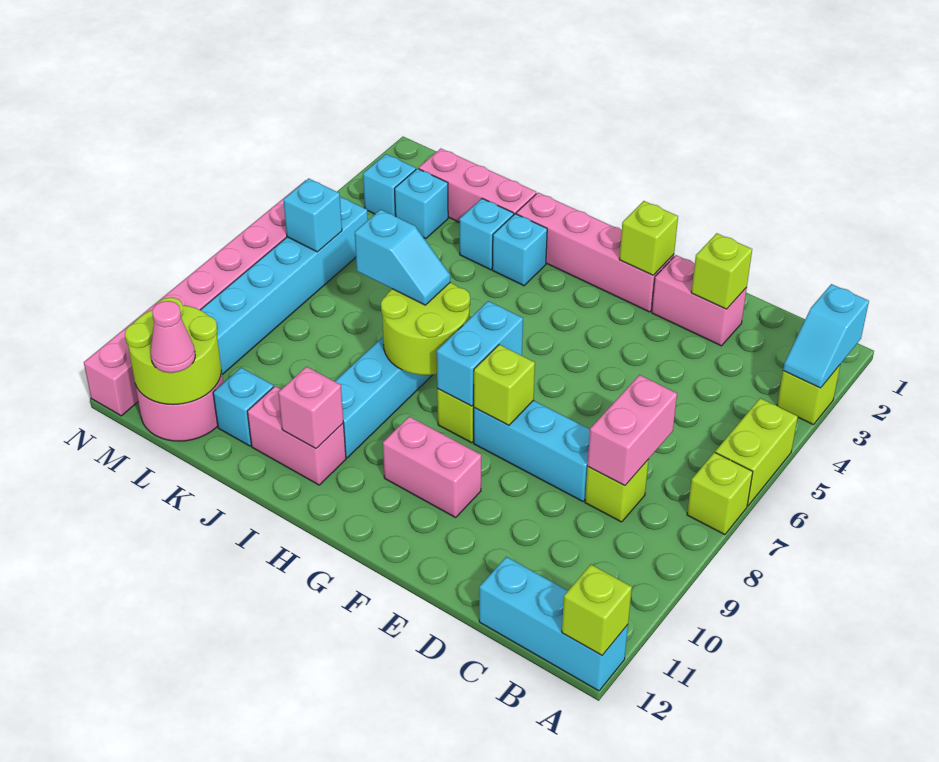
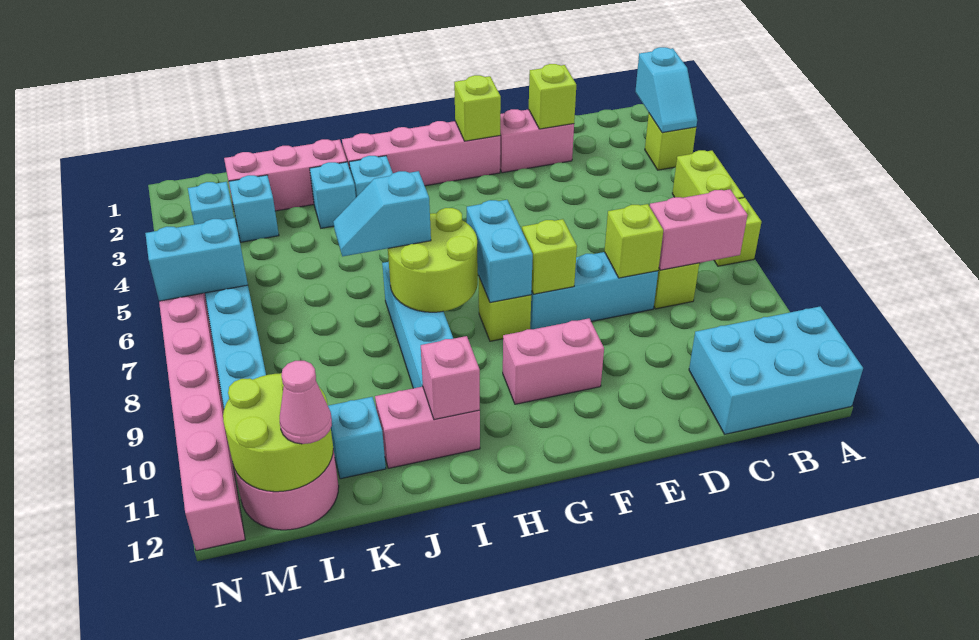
cyan brick A12:C12 level 1 -> cyan brick A11:C12 level 1
lime brick A12 level 2 -> lime brick D8 level 2
pink brick C7:C8 level 2 -> pink brick B8:C8 level 2
cyan slope I7:J7 level 3 top J -> cyan slope I7:J7 level 3 top I
cyan brick M6 level 2 -> cyan brick M6:N6 level 2

